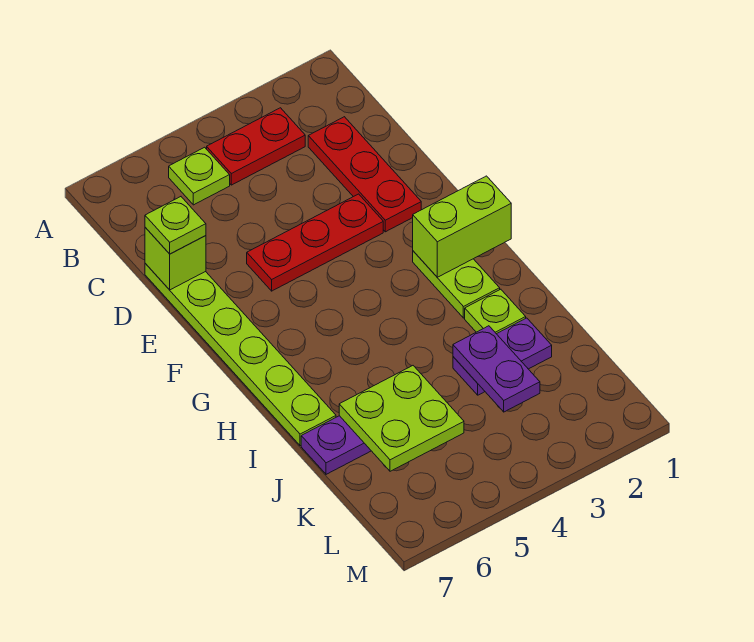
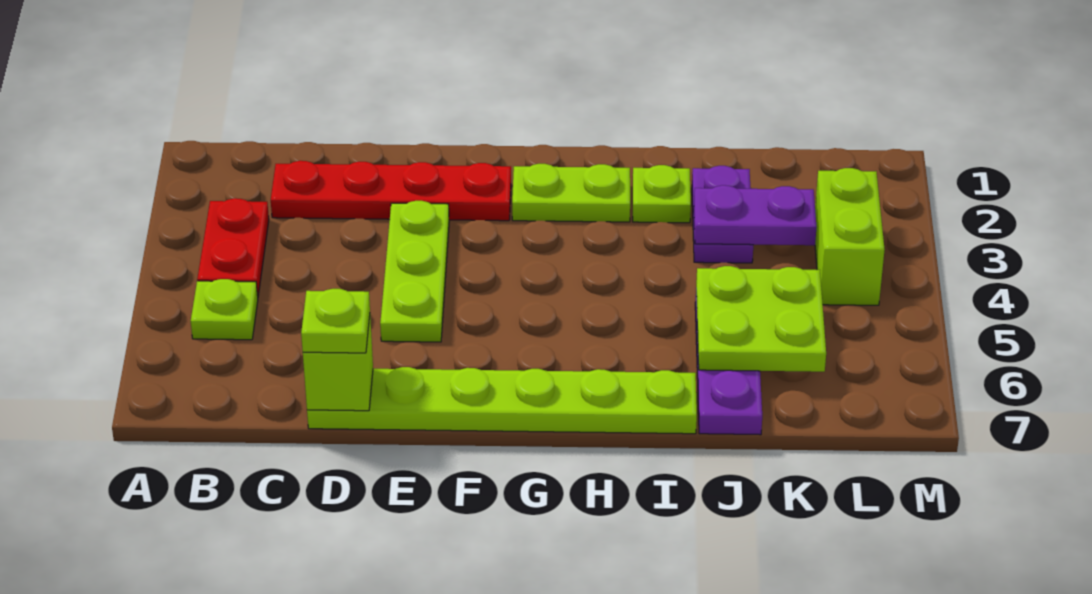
red plate C2:E2 level 1 -> red plate C2:F2 level 1
red plate E3:E5 level 1 -> lime plate E3:E5 level 1
lime brick G1:G2 level 2 -> lime brick L3:L4 level 1

